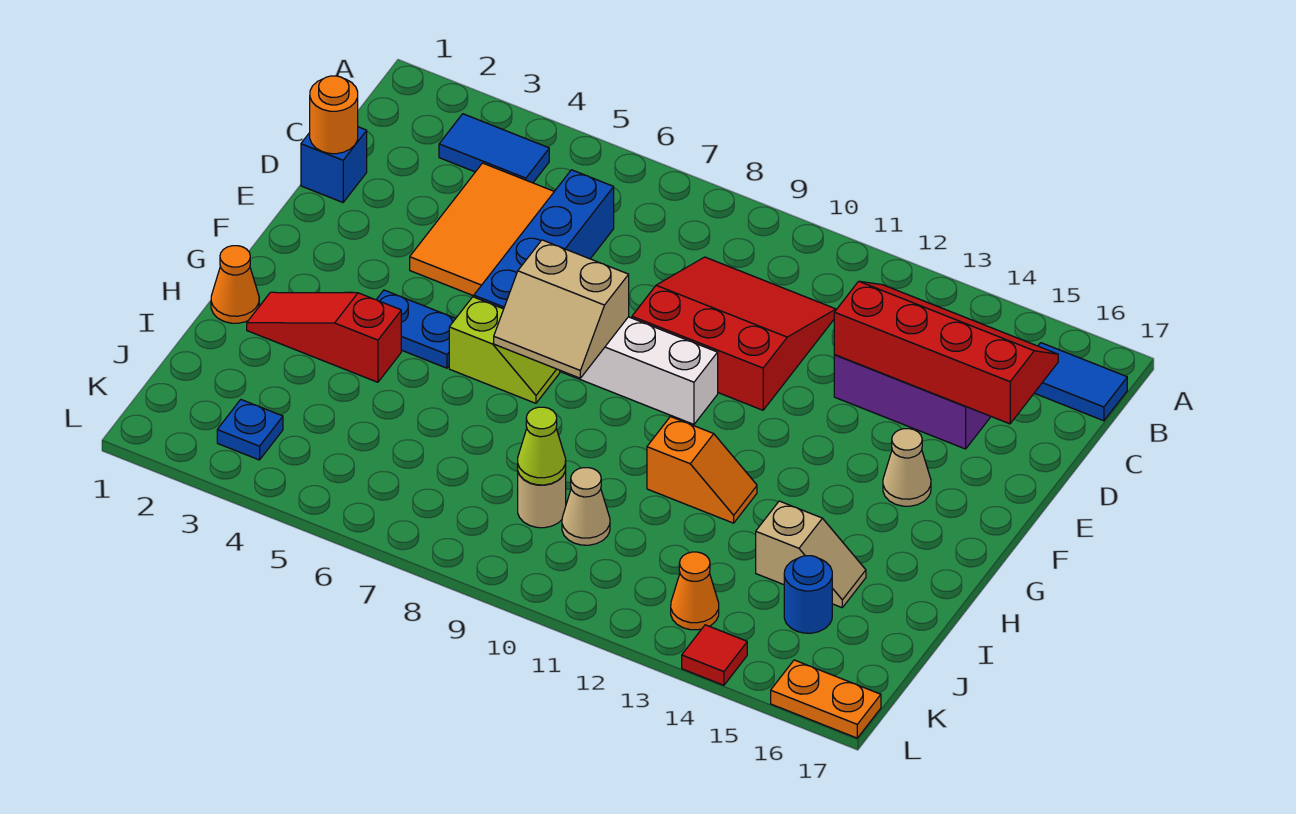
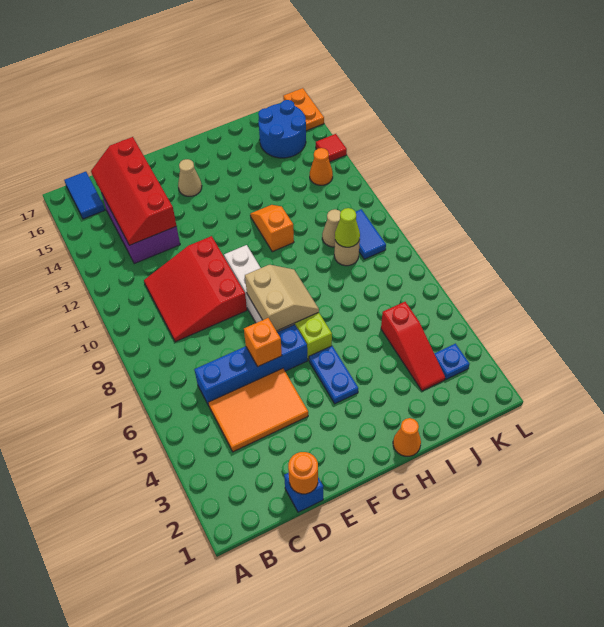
blue tile B3:B4 level 1 -> blue tile K9:K10 level 1
none -> orange brick E6 level 2
red slope H2:H4 level 1 top 4 -> red slope J3:J5 level 1 top 5
tan slope I14:I15 level 1 top 14 -> none
blue round brick J15 level 1 -> blue round brick J15:K16 level 1

